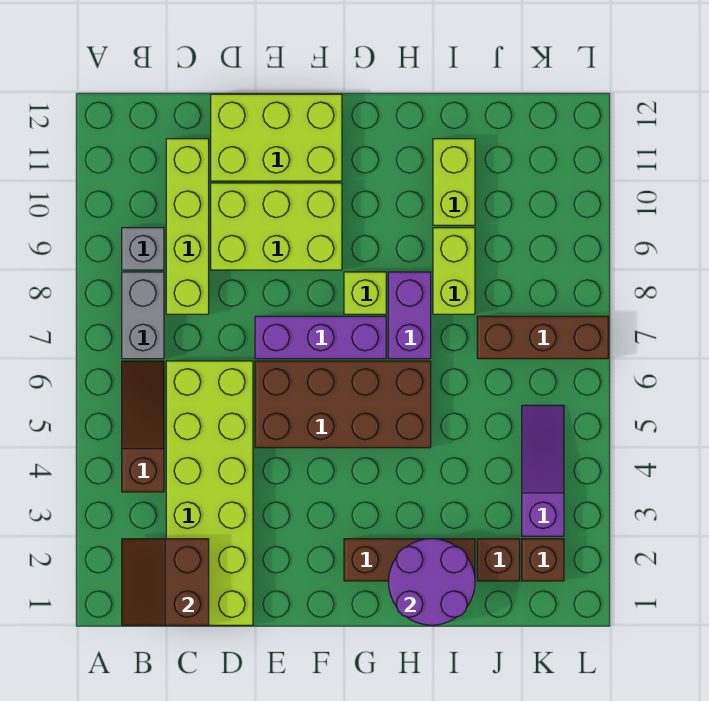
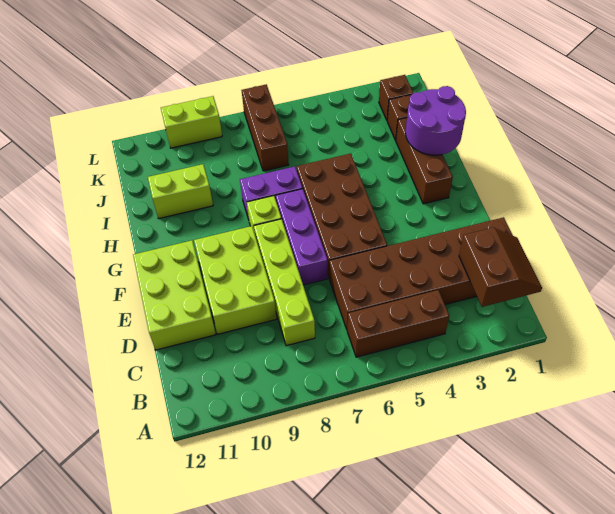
brown slope B1:C2 level 2 top C -> brown slope B1:C2 level 2 top 2
brown slope B4:B6 level 1 top 4 -> brown brick B4:B6 level 1
grey brick B7:B8 level 1 -> none
grey brick B9 level 1 -> none
lime brick C1:D6 level 1 -> brown brick C1:D6 level 1
lime brick C8:C11 level 1 -> lime brick C8:F8 level 1
lime brick I8:I9 level 1 -> lime brick L9:L10 level 1
purple slope K3:K5 level 1 top 3 -> none

